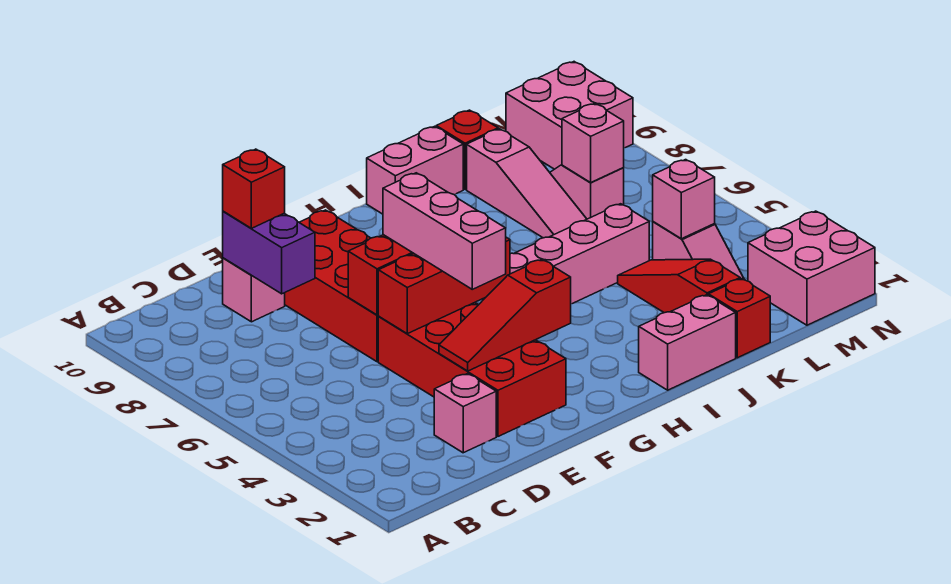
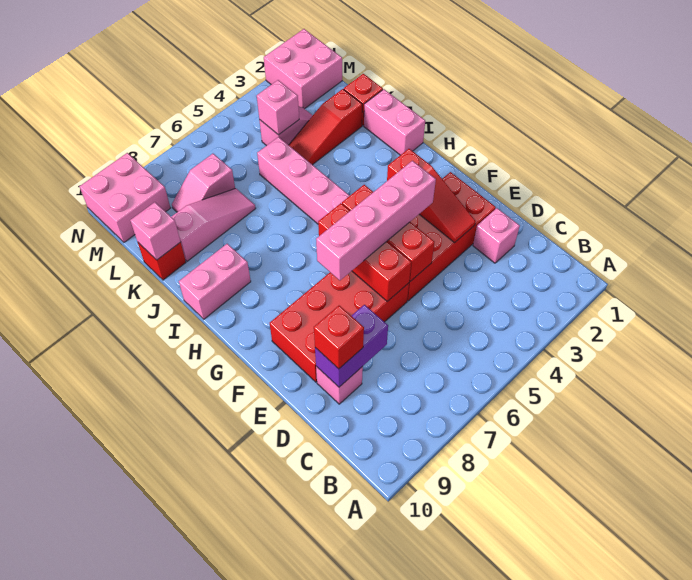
pink brick F4:F6 level 3 -> pink brick F4:F7 level 3
pink brick I10:J10 level 1 -> pink brick I9:I10 level 1
pink brick L7 level 2 -> pink brick K10 level 2

